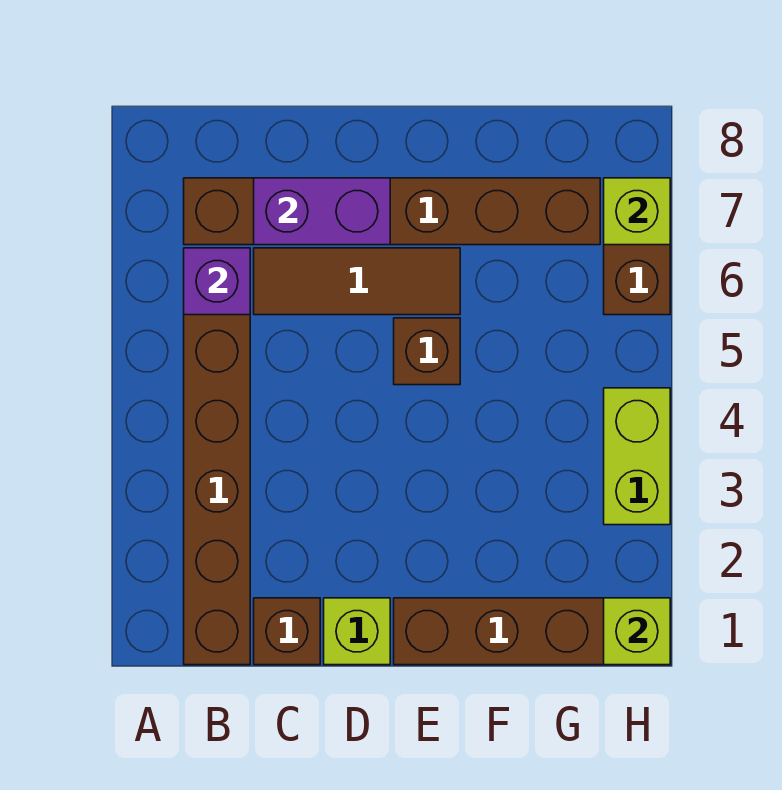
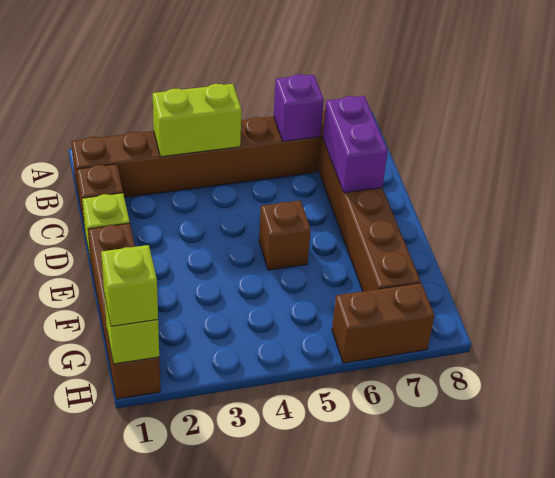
brown tile C6:E6 level 1 -> none
lime brick H3:H4 level 1 -> lime brick B3:B4 level 2
lime brick H7 level 2 -> lime brick H1 level 3

